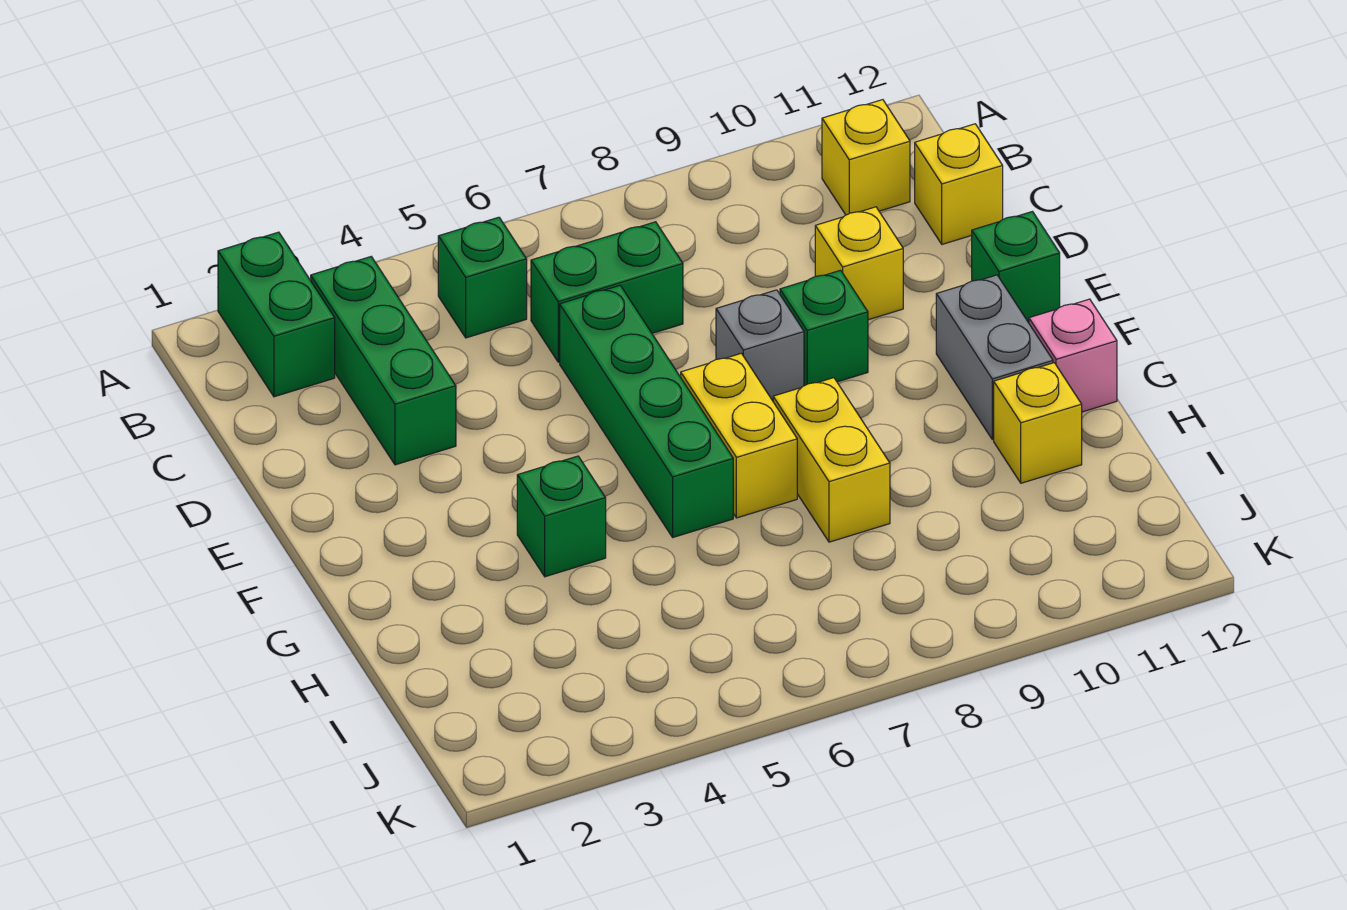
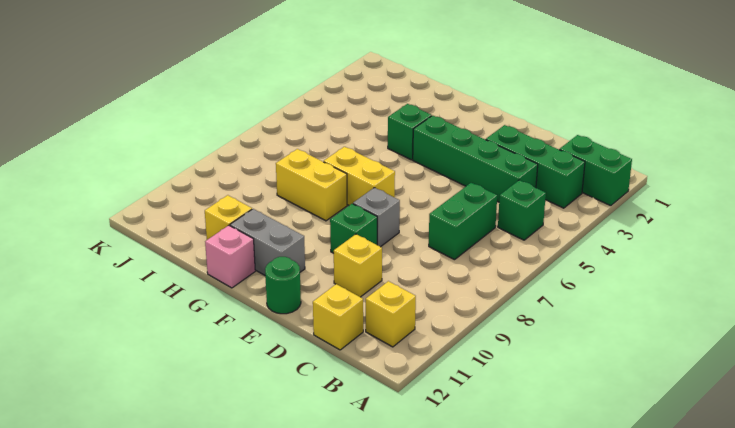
green brick D6:G6 level 1 -> green brick C4:F4 level 1
green brick E12 level 1 -> green round brick E12 level 1

